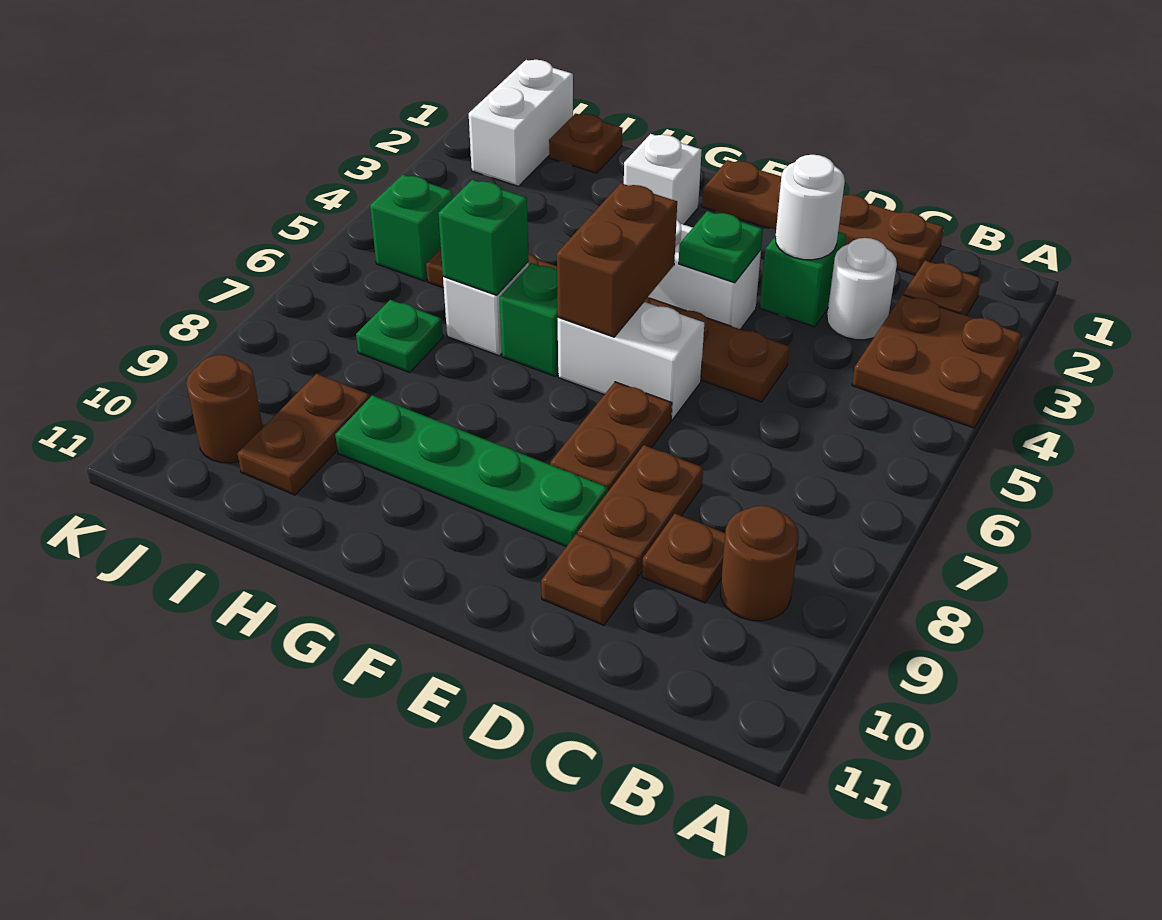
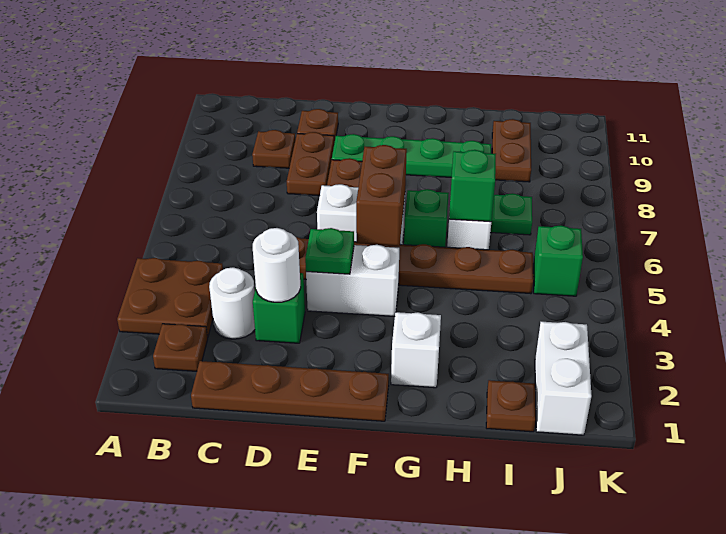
brown round brick B9 level 1 -> none
brown round brick J10 level 1 -> none

